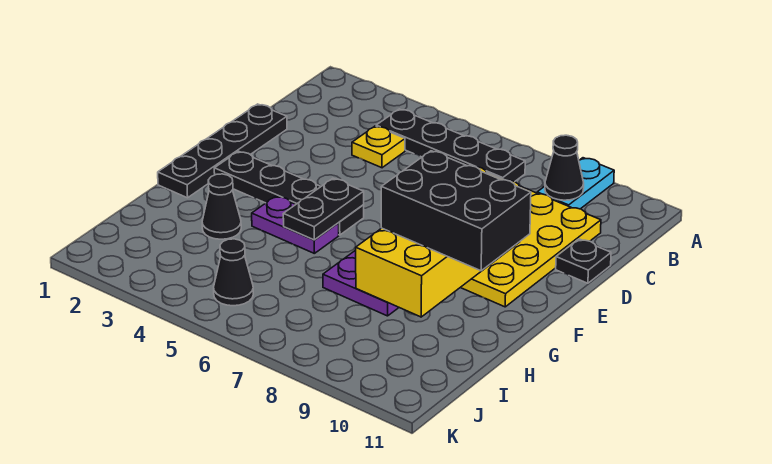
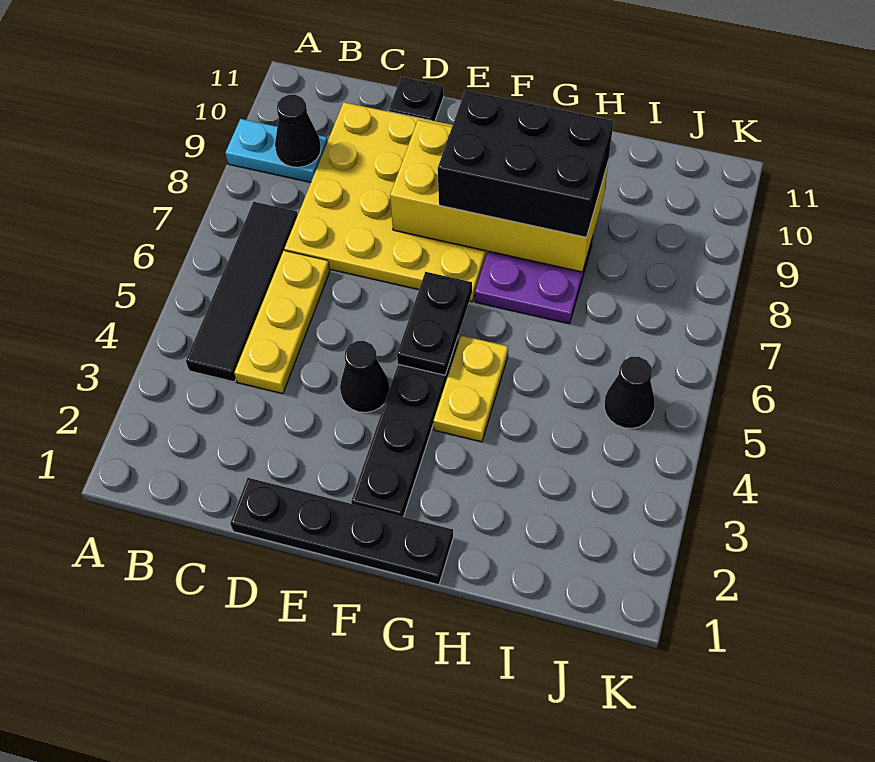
black plate B4:B7 level 1 -> black tile B4:B7 level 1
yellow plate C4 level 1 -> yellow plate C4:C6 level 1
black plate F5:G5 level 2 -> black plate F5:F6 level 2
black brick F8:G10 level 3 -> black brick F8:H9 level 3
purple plate G4:G5 level 1 -> yellow plate G4:G5 level 1
black cone H3 level 1 -> black cone E4 level 1

